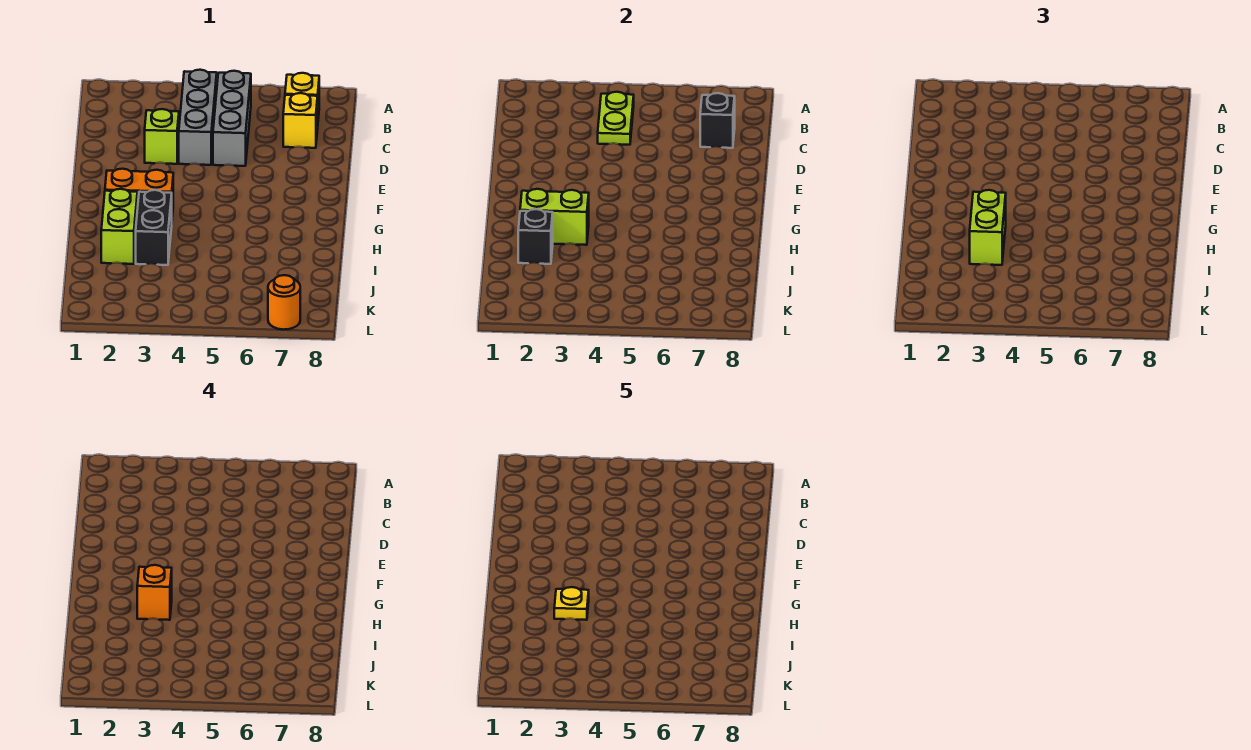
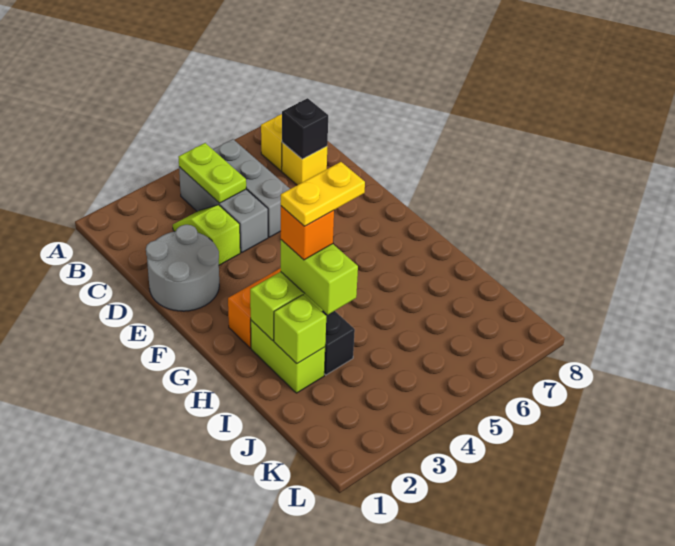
none -> grey round brick D1:E2 level 1
yellow plate H3 level 5 -> yellow plate H3:H4 level 5
black brick I2 level 2 -> lime brick I2 level 2
orange round brick L7 level 1 -> none

